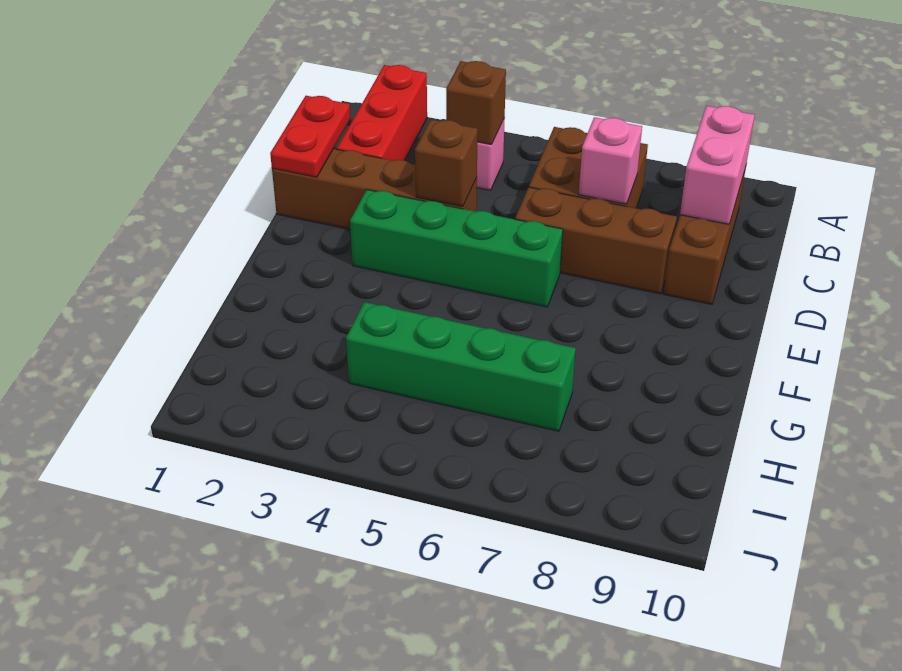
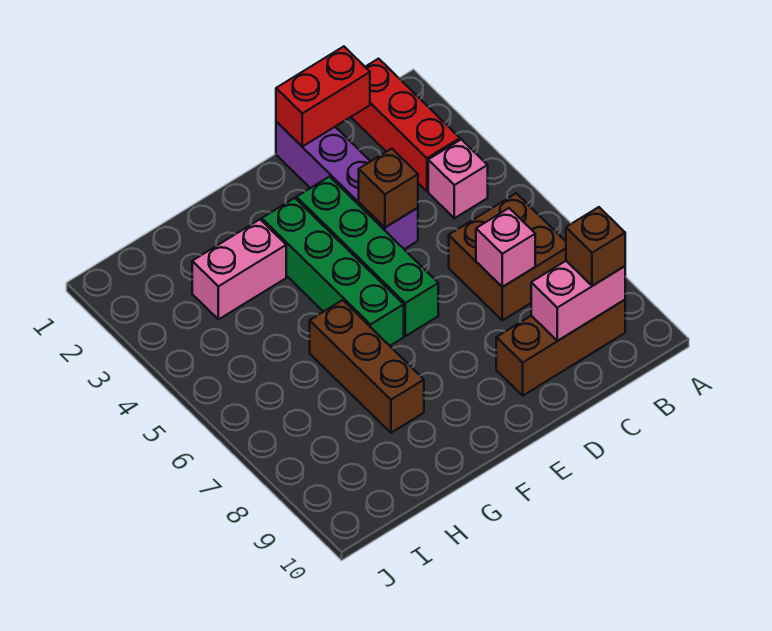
red brick A2:C2 level 1 -> red brick B1:B3 level 1
brown brick B4 level 2 -> brown brick B9 level 3
red plate C1:D1 level 2 -> red brick C1:D1 level 2
brown brick D1:D4 level 1 -> purple brick D1:D4 level 1
brown brick D6:D8 level 1 -> brown brick G6:G8 level 1
none -> pink brick G3:H3 level 1
green brick H4:H7 level 1 -> green brick F3:F6 level 1

